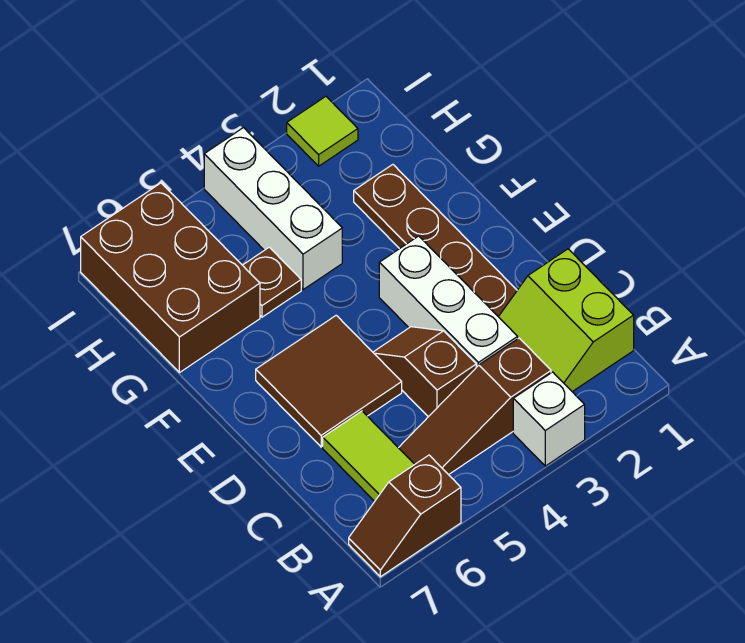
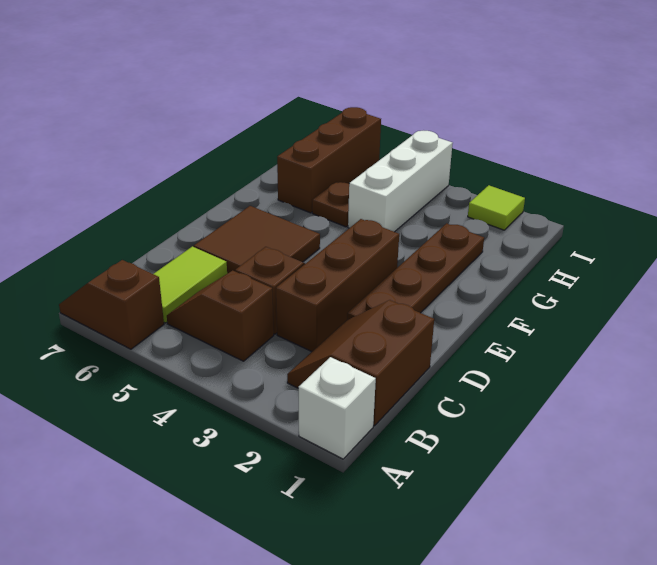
white brick A3 level 1 -> white brick A1 level 1
lime slope B1:C2 level 1 top 1 -> brown slope B1:C2 level 1 top 1
brown slope B3:B5 level 1 top 3 -> brown slope B4:B5 level 1 top 4
white brick C3:E3 level 1 -> brown brick C3:E3 level 1
brown brick G6:I7 level 1 -> brown brick G6:I6 level 1

